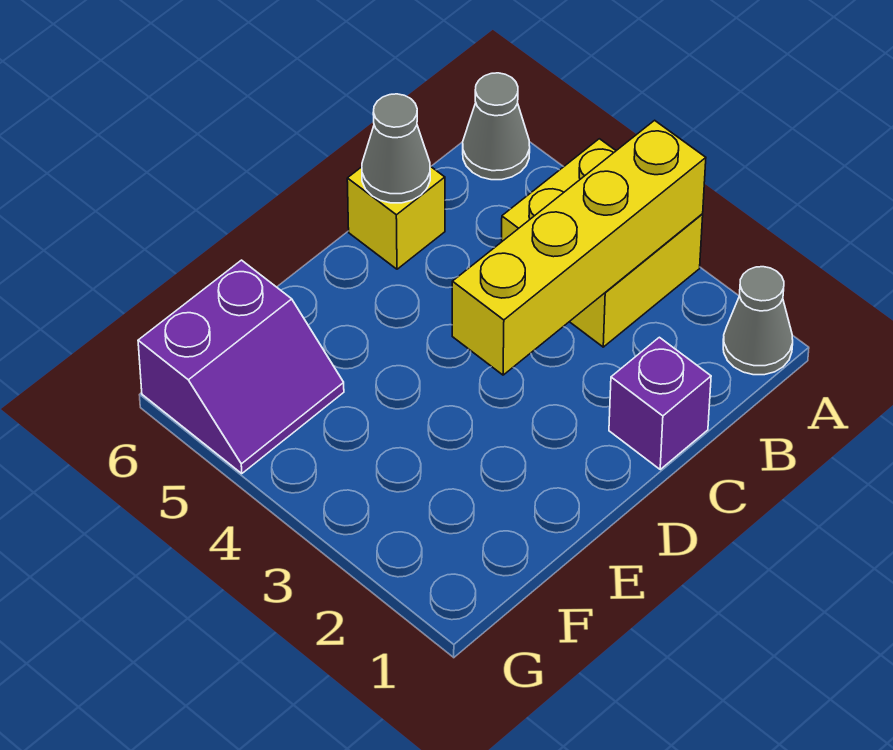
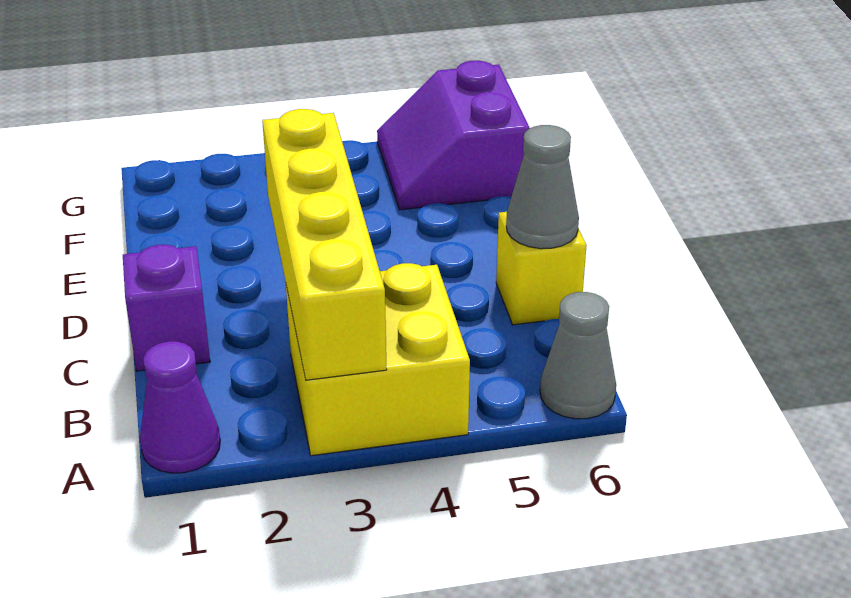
grey cone A1 level 1 -> purple cone A1 level 1

